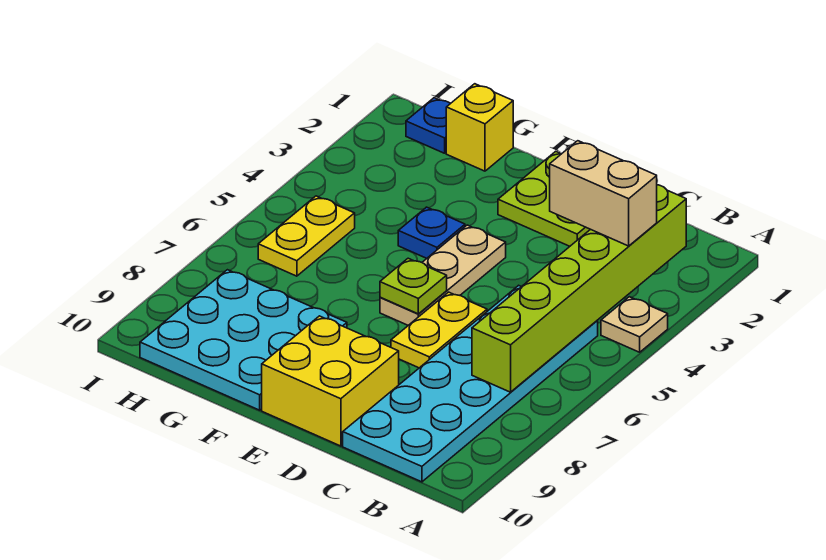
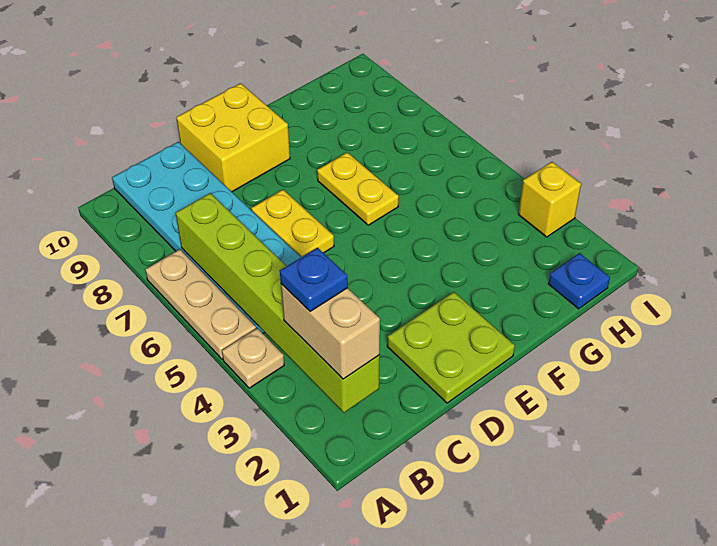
tan brick B3:C3 level 3 -> tan brick B2:B3 level 3
tan plate E4:E6 level 1 -> tan plate A5:A7 level 1
lime plate E6 level 2 -> none
blue plate F4 level 1 -> blue plate B3 level 4
cyan plate F8:H10 level 1 -> none
yellow brick G1 level 1 -> yellow brick I3 level 1
yellow plate H5:H6 level 1 -> yellow plate F6:F7 level 1

